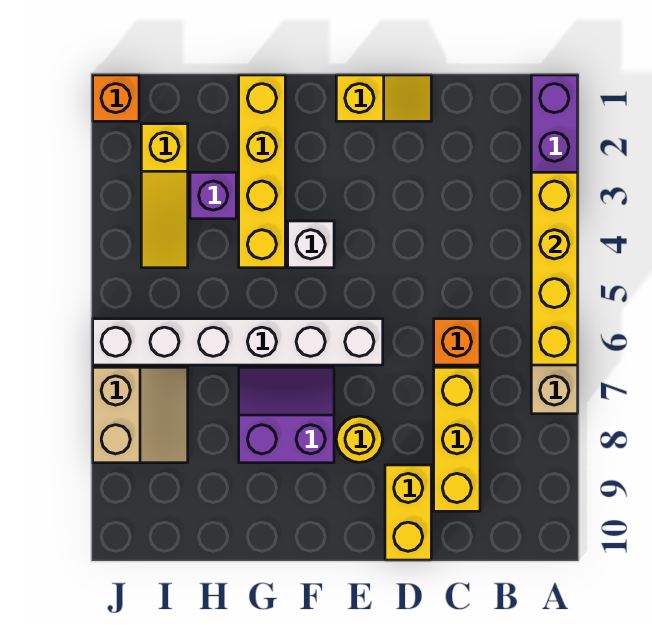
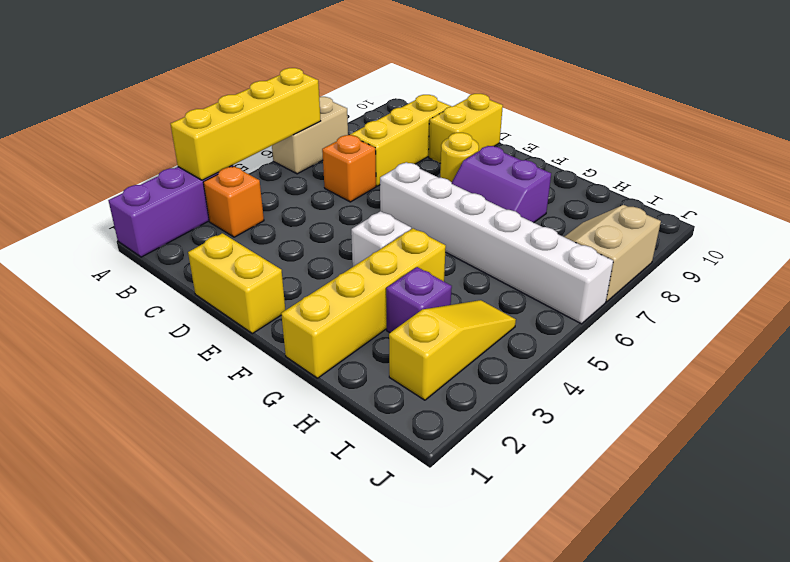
yellow slope D1:E1 level 1 top E -> yellow brick D1:E1 level 1
orange brick J1 level 1 -> orange brick B3 level 1

